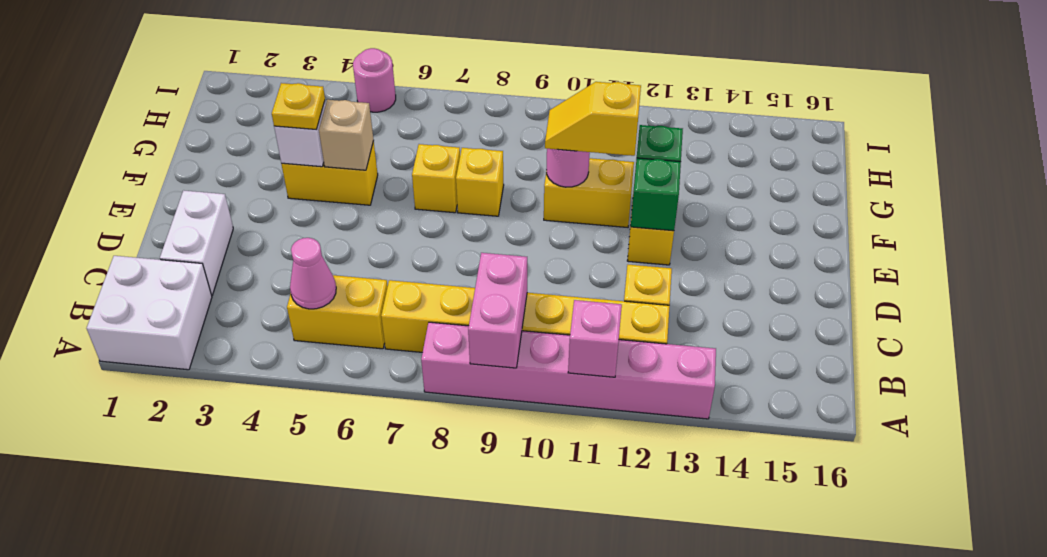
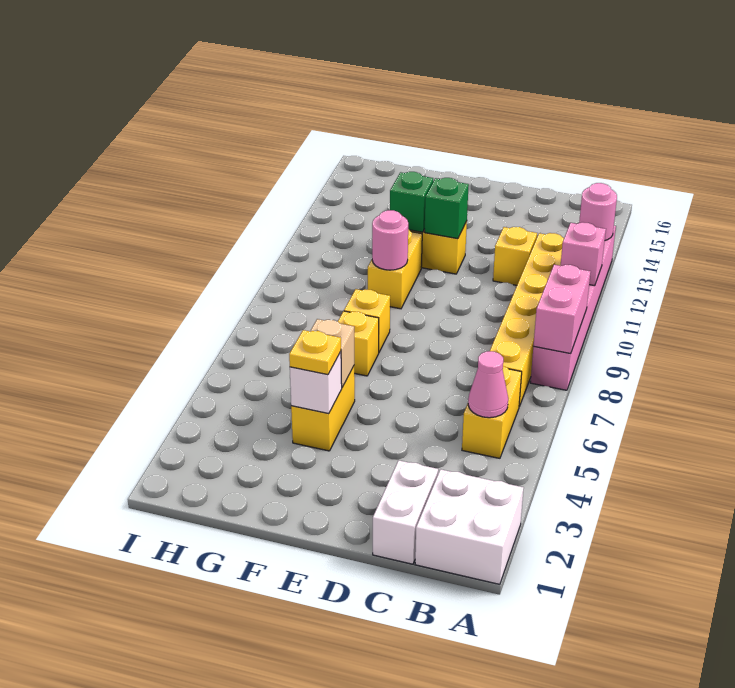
pink brick A9:B9 level 2 -> pink brick A8:A9 level 2
white brick C2:D2 level 1 -> white brick C1:C2 level 1
yellow slope F10:F11 level 3 top 11 -> none
pink round brick I5 level 1 -> pink round brick A13 level 2

